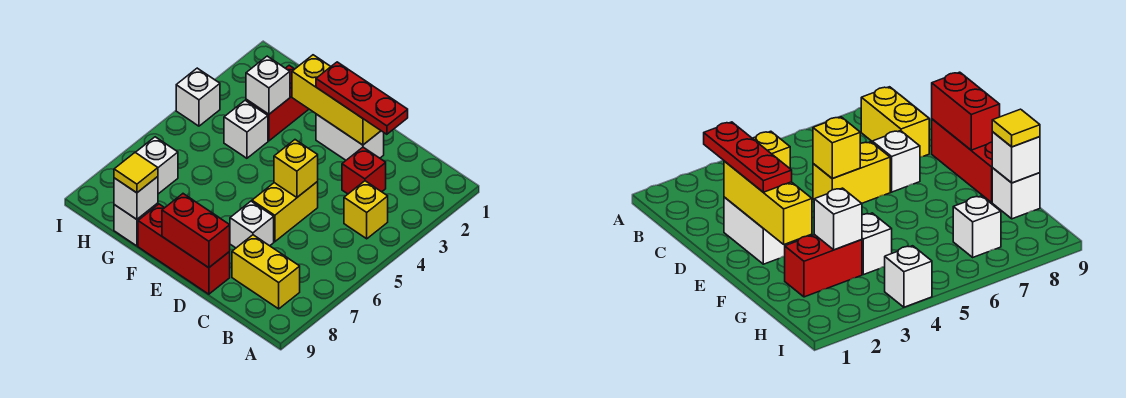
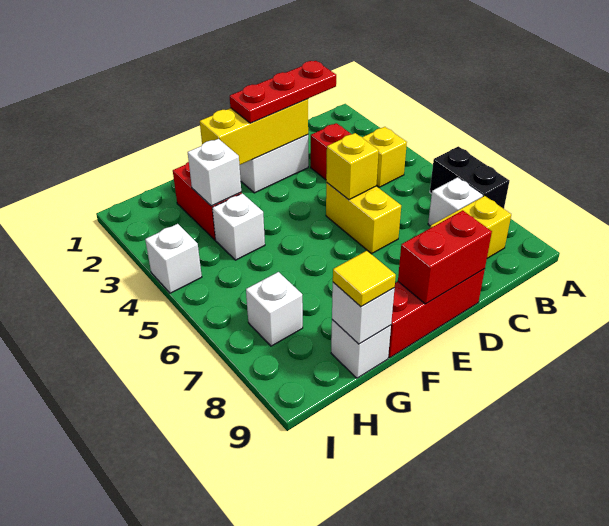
none -> black brick A6:A7 level 1
white brick D7 level 1 -> white brick B7 level 1

